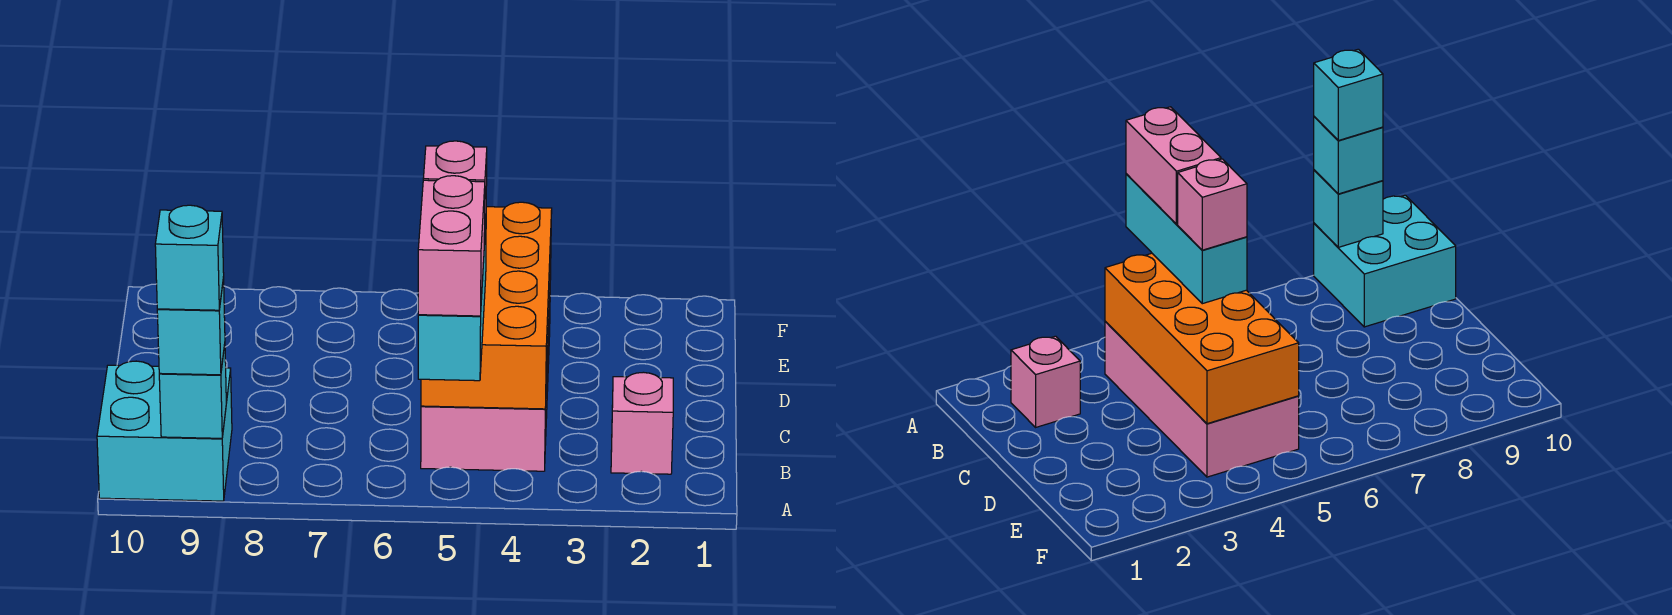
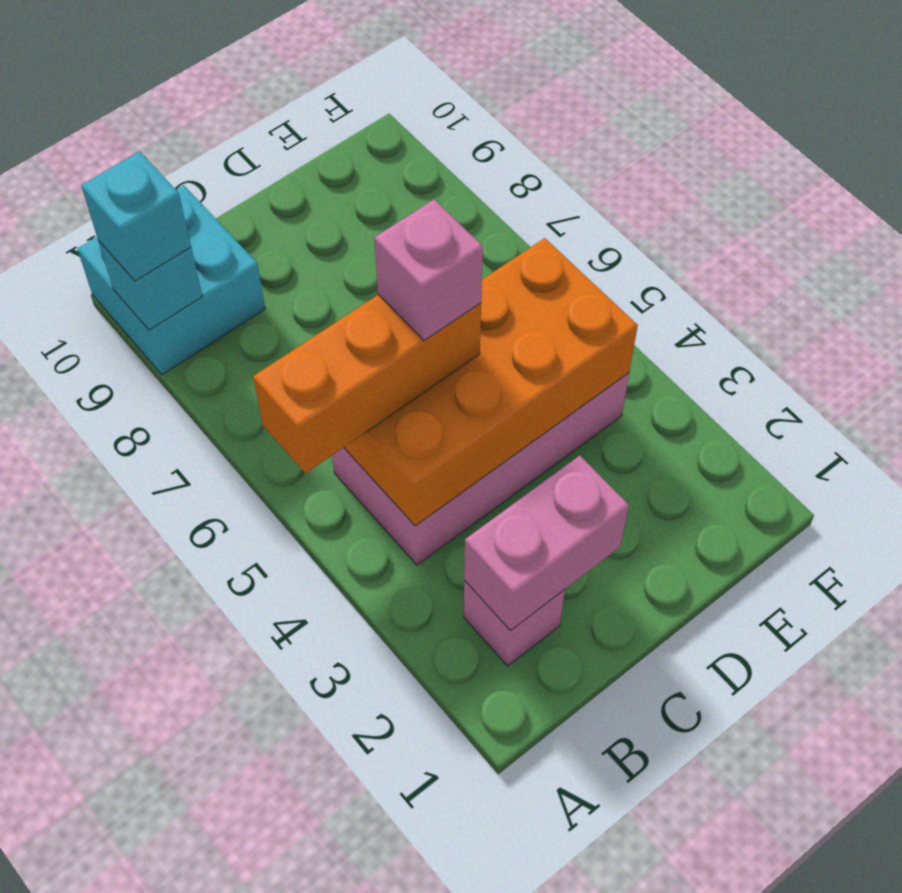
cyan brick A5:C5 level 3 -> orange brick A5:C5 level 3
pink brick A5:B5 level 4 -> pink brick B2:C2 level 2
cyan brick A9 level 4 -> none

